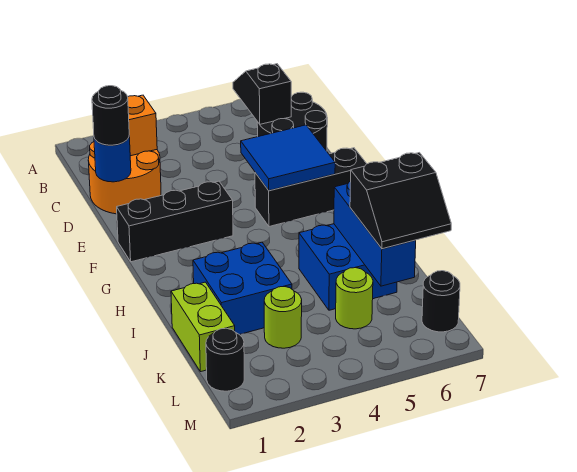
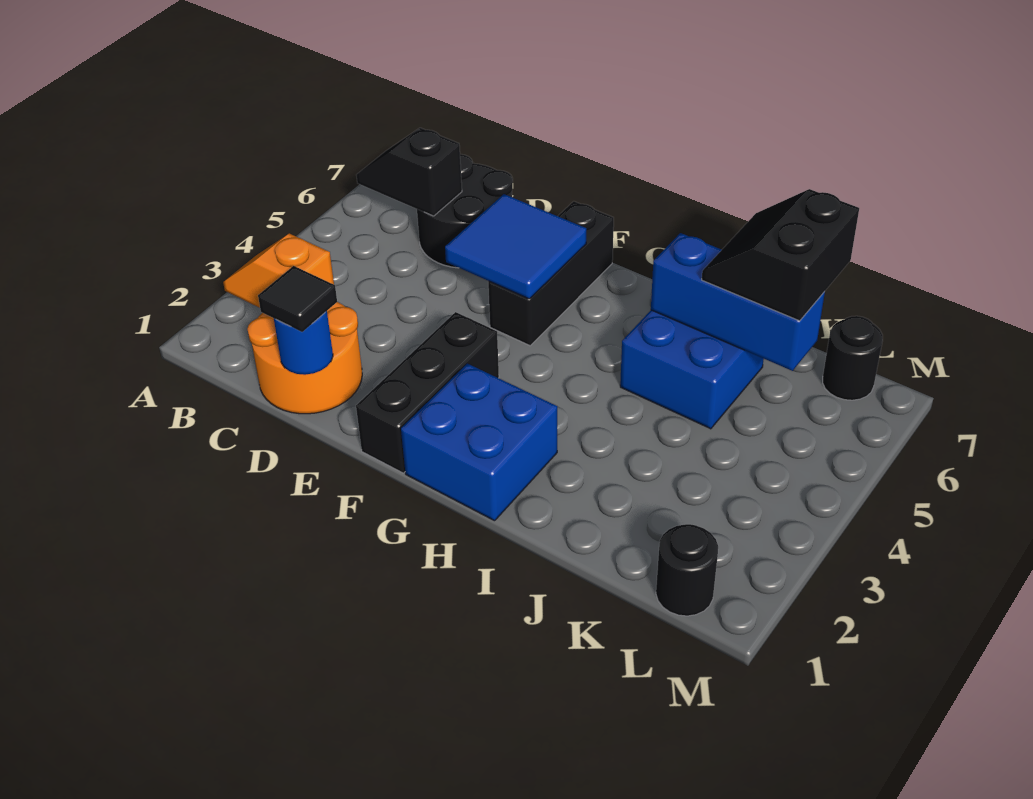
black round brick D1 level 3 -> black tile D1 level 3
blue brick I2:J3 level 1 -> blue brick G1:H2 level 1
lime brick J1:K1 level 1 -> none
black slope J6:K7 level 3 top J -> black slope J6:K7 level 3 top K
lime round brick K3 level 1 -> none
lime round brick K5 level 1 -> none

